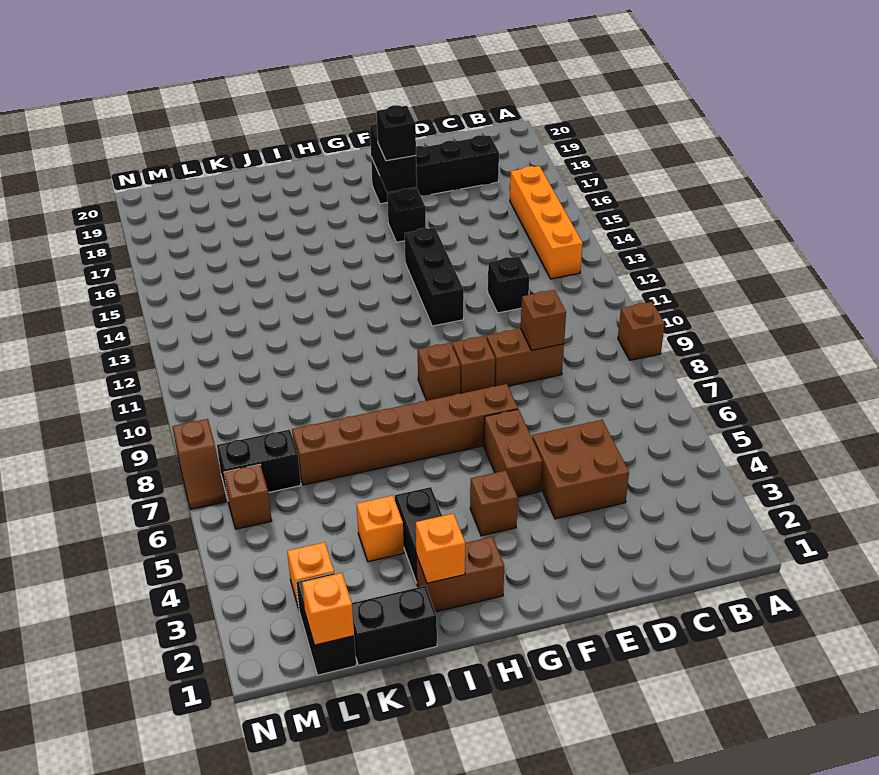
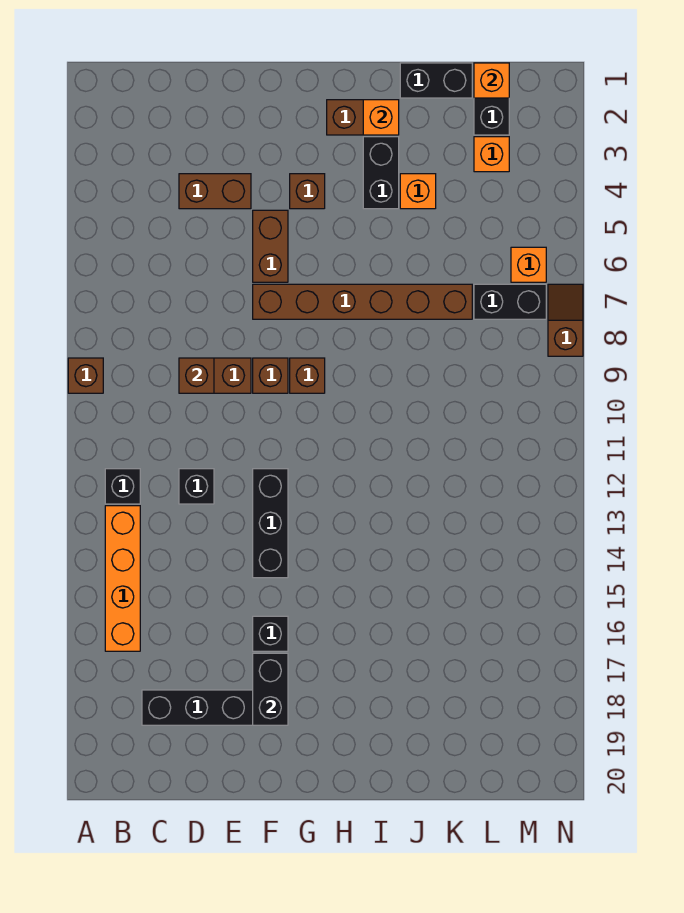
brown brick D4:E5 level 1 -> brown brick D4:E4 level 1
black brick F17 level 3 -> black brick B12 level 1
brown brick M6 level 1 -> orange brick M6 level 1

